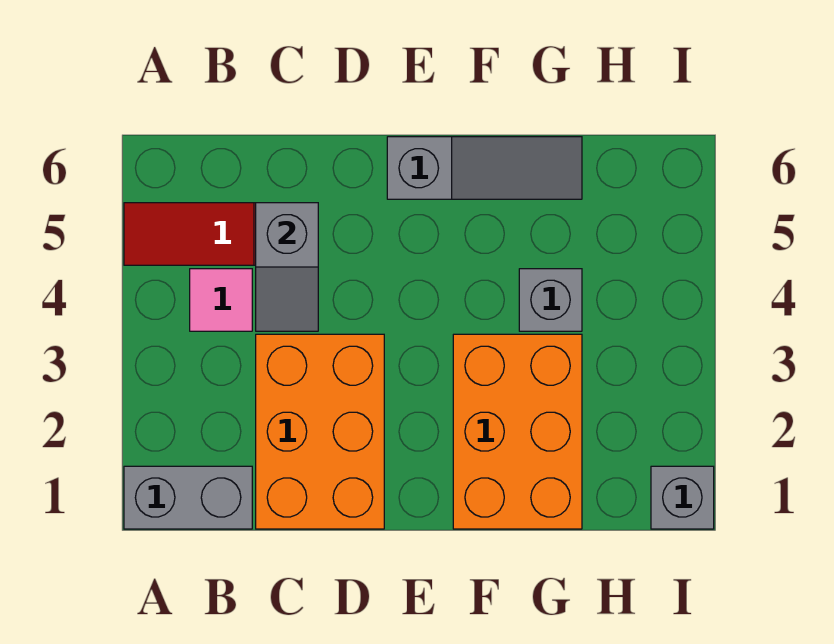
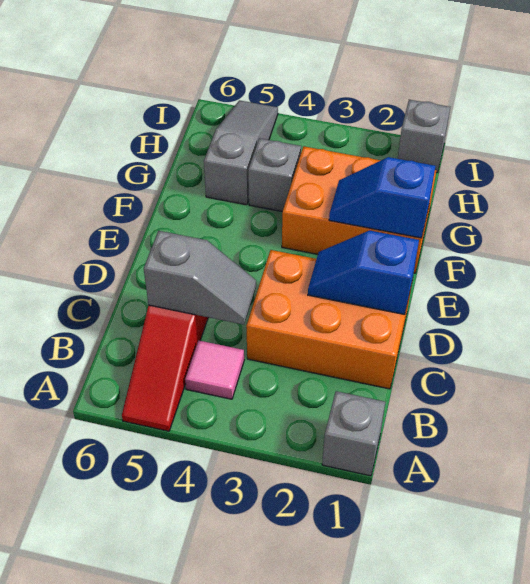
grey brick A1:B1 level 1 -> grey brick A1 level 1
none -> blue slope D1:D2 level 2 top 1
grey slope E6:G6 level 1 top E -> grey slope G5:I5 level 1 top G
none -> blue slope F1:F2 level 2 top 1

